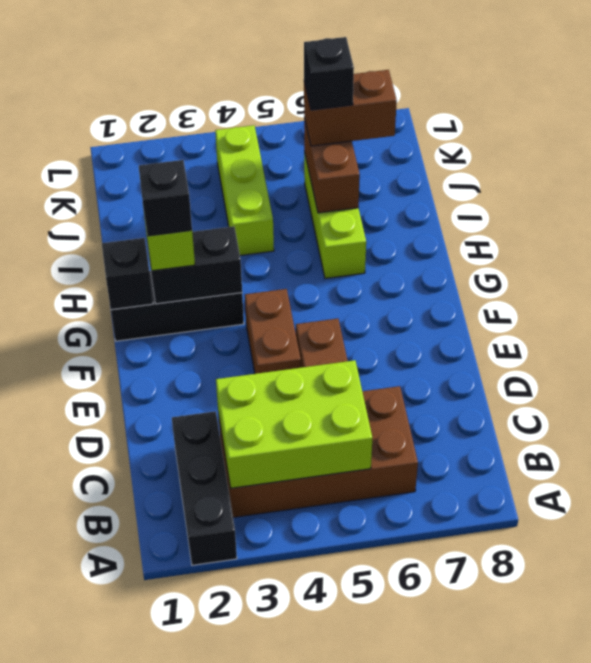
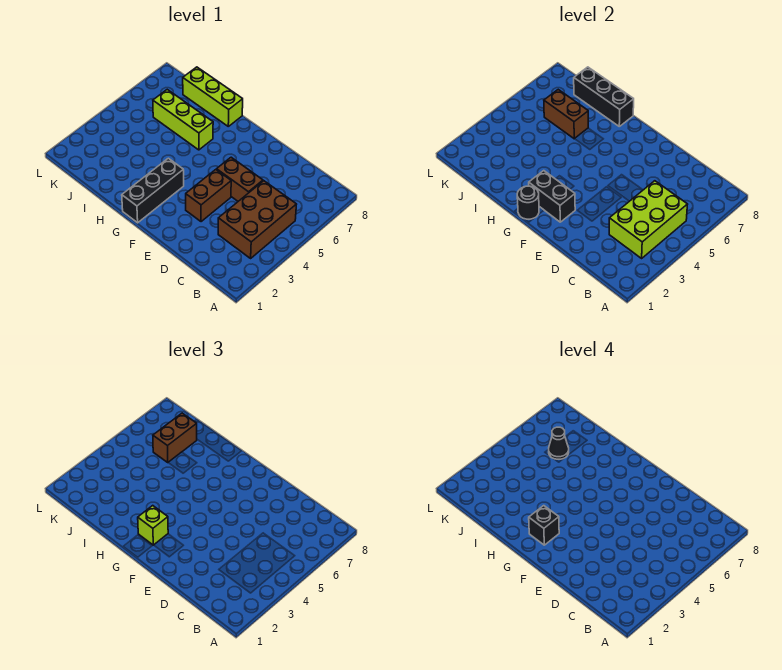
black brick A2:C2 level 1 -> black brick H8:J8 level 2
brown brick B3:C6 level 1 -> brown brick B3:C5 level 1
brown brick E4:F4 level 1 -> brown brick E3:E4 level 1
black brick G1 level 2 -> black round brick G1 level 2
black brick G2:G3 level 2 -> black brick F2:G2 level 2
lime brick I4:K4 level 1 -> lime brick H8:J8 level 1
black brick J6 level 4 -> black cone J6 level 4

